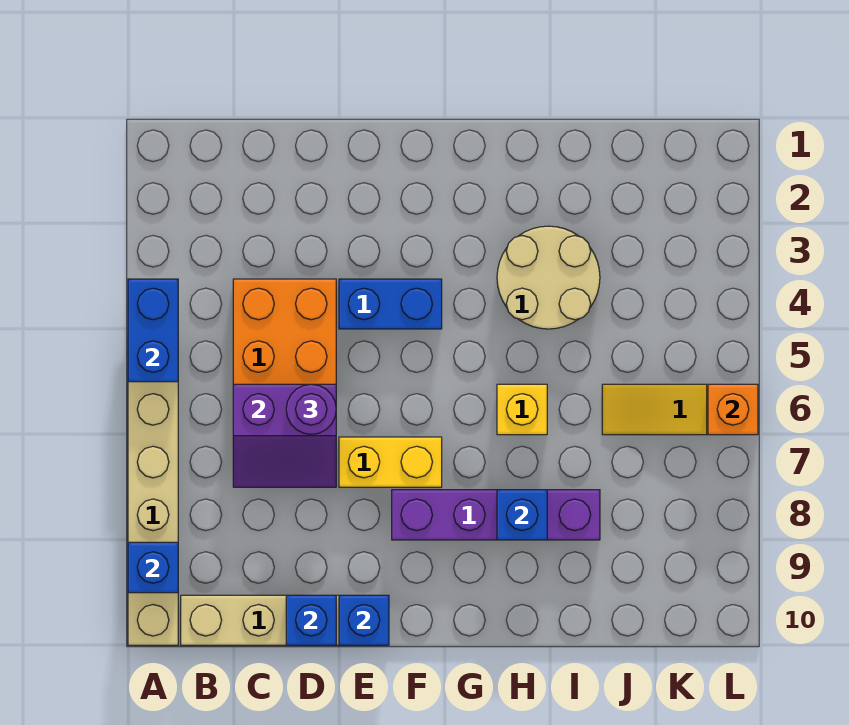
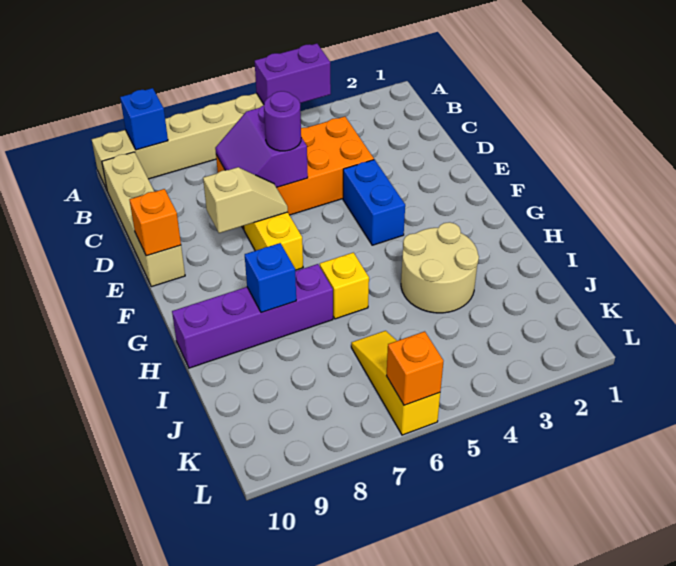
blue brick A4:A5 level 2 -> purple brick A4:A5 level 2
blue brick D10 level 2 -> none
none -> tan slope E7:E8 level 2 top 8
blue brick E10 level 2 -> orange brick E10 level 2
purple brick F8:I8 level 1 -> purple brick H7:H10 level 1

